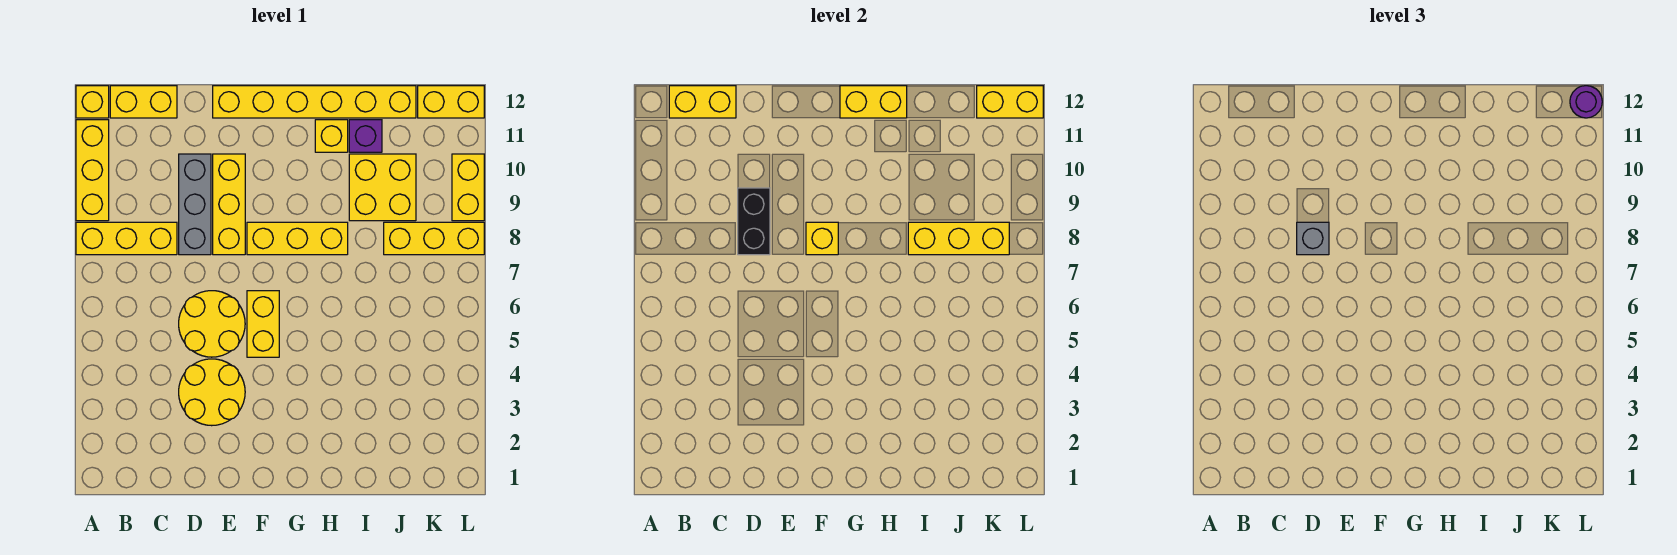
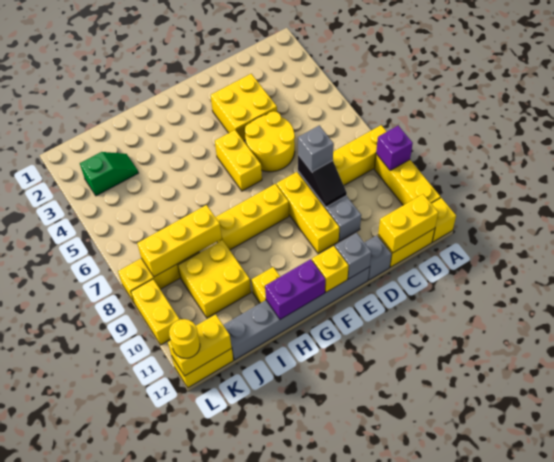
yellow round brick D3:E4 level 1 -> yellow brick D3:E4 level 1
black brick D8:D9 level 2 -> black slope D8:D9 level 2 top 8
none -> grey brick D12 level 1
yellow brick E12:J12 level 1 -> grey brick E12:J12 level 1
none -> grey brick E12 level 2
yellow brick F8 level 2 -> yellow brick F12 level 2
yellow brick G12:H12 level 2 -> purple brick G12:H12 level 2
purple brick I11 level 1 -> purple brick A9 level 2
none -> green slope J3:K3 level 1 top K
purple round brick L12 level 3 -> yellow round brick L12 level 3

